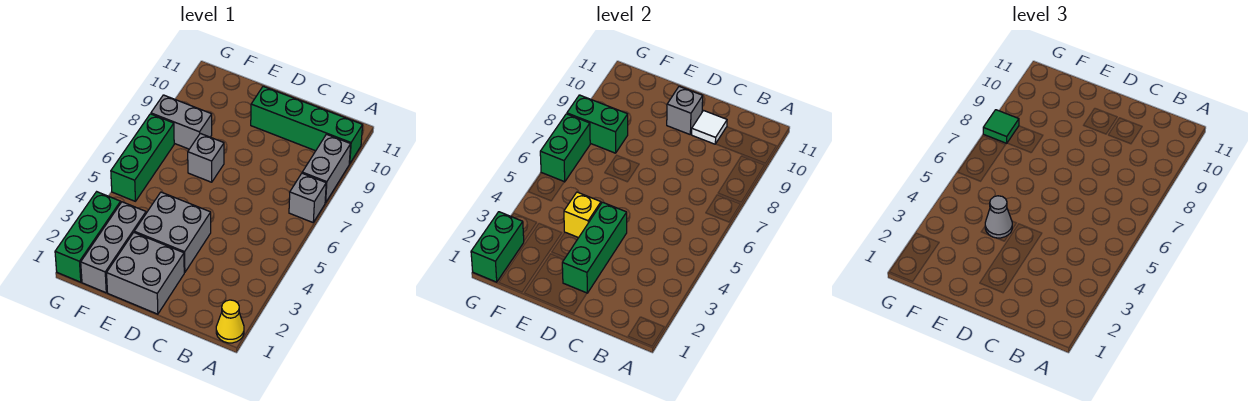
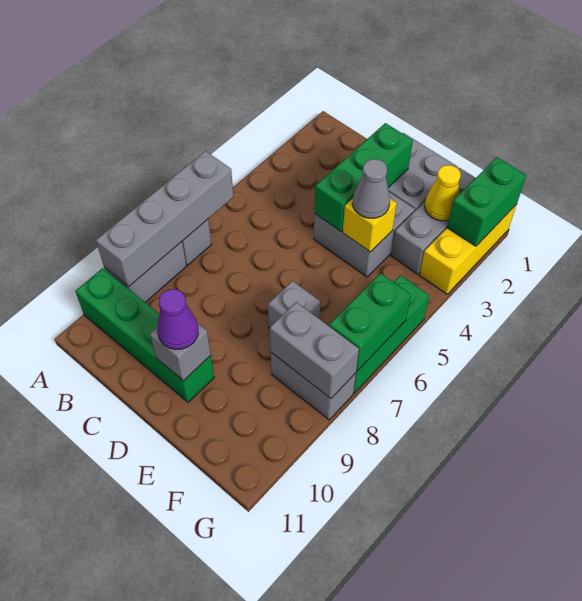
yellow cone A1 level 1 -> yellow cone F2 level 2
none -> grey brick A6:A9 level 2
white tile C10 level 2 -> none
none -> purple cone D10 level 3
green brick F8:G8 level 2 -> grey brick F8:G8 level 2
green brick G1:G3 level 1 -> yellow brick G1:G3 level 1
green tile G8 level 3 -> none

